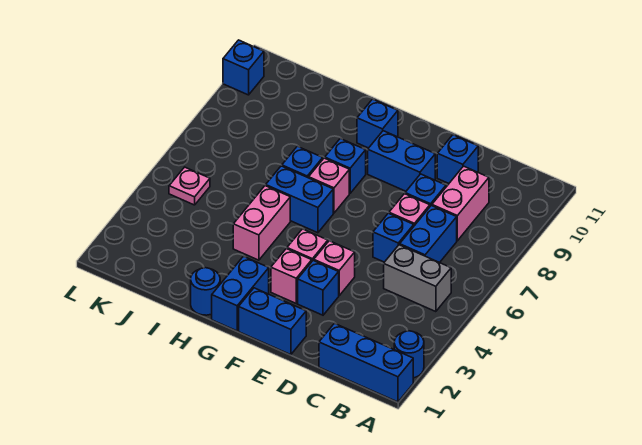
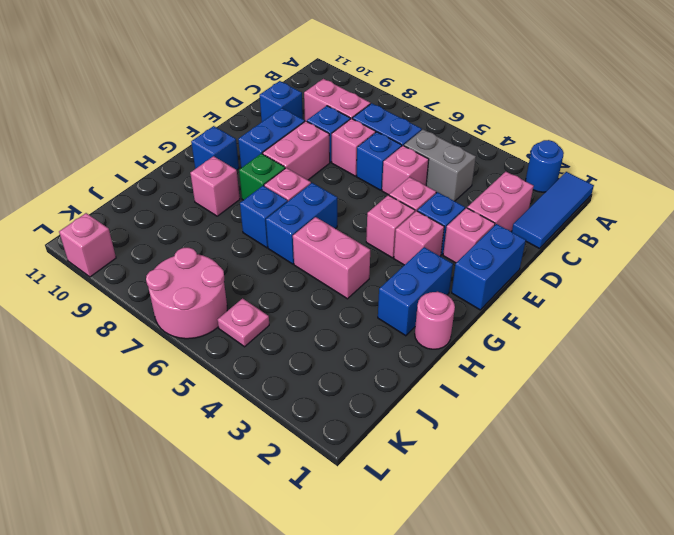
blue brick A1:C1 level 1 -> blue tile A1:C1 level 1
grey brick B5:C5 level 1 -> grey brick C4:C5 level 1
none -> pink brick C2:D2 level 1
none -> pink brick D5 level 1
none -> pink brick E2 level 1
none -> pink brick E8:F8 level 1
blue brick G1:G2 level 1 -> blue brick G2:H2 level 1
blue brick G8 level 1 -> green brick G8 level 1
blue round brick H1 level 1 -> pink round brick H1 level 1
none -> pink brick H9 level 1
none -> pink round brick K6:L7 level 1
blue brick L10 level 1 -> pink brick L10 level 1

